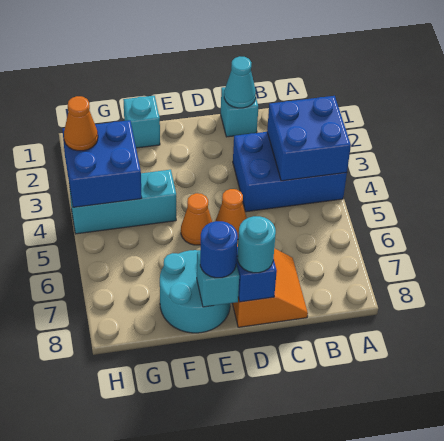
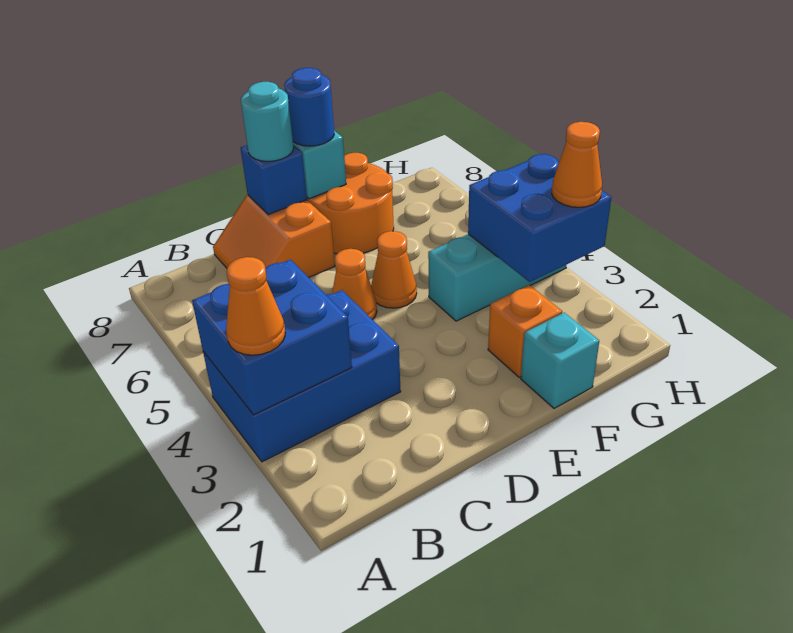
none -> orange cone A3 level 3
cyan brick C1 level 1 -> none
cyan cone C1 level 2 -> none
cyan round brick E7:F8 level 1 -> orange round brick E7:F8 level 1
none -> orange brick F2 level 1

